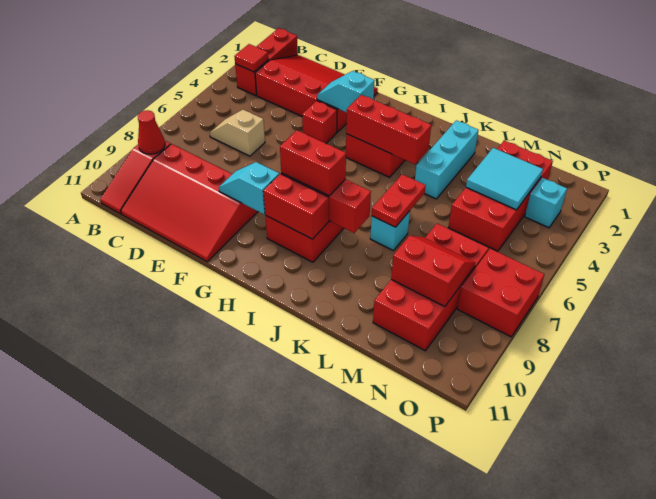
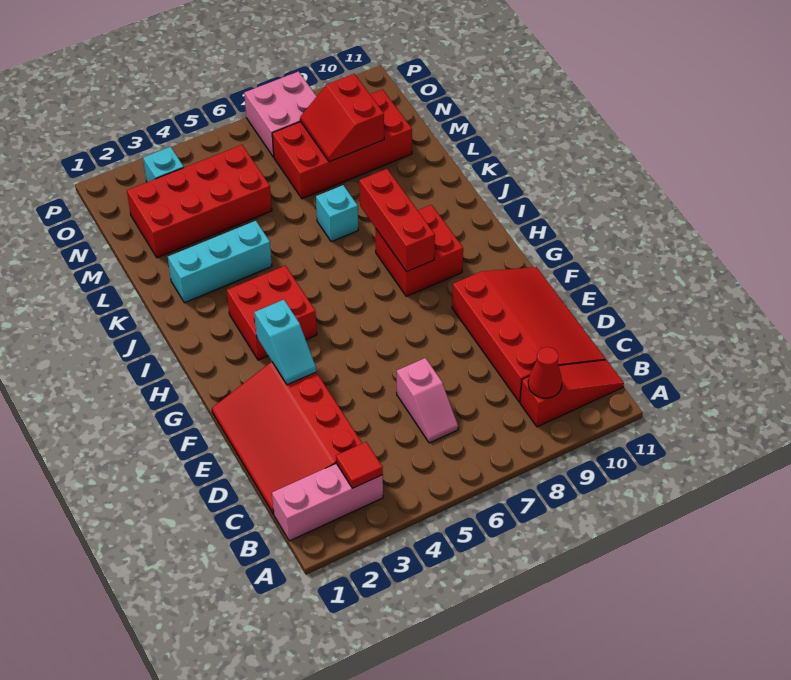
red brick B1:B3 level 1 -> pink brick B1:B3 level 1
tan slope C6:D6 level 1 top D -> pink slope C6:D6 level 1 top D
red brick F4 level 1 -> none
cyan slope F9:G9 level 2 top G -> none
red brick H4:J4 level 2 -> none
red brick H8:I8 level 3 -> none
red brick H9:I9 level 2 -> none
red plate K6:K7 level 2 -> none
cyan tile M3:N4 level 2 -> none
red brick O7:P8 level 1 -> pink brick O7:P8 level 1

